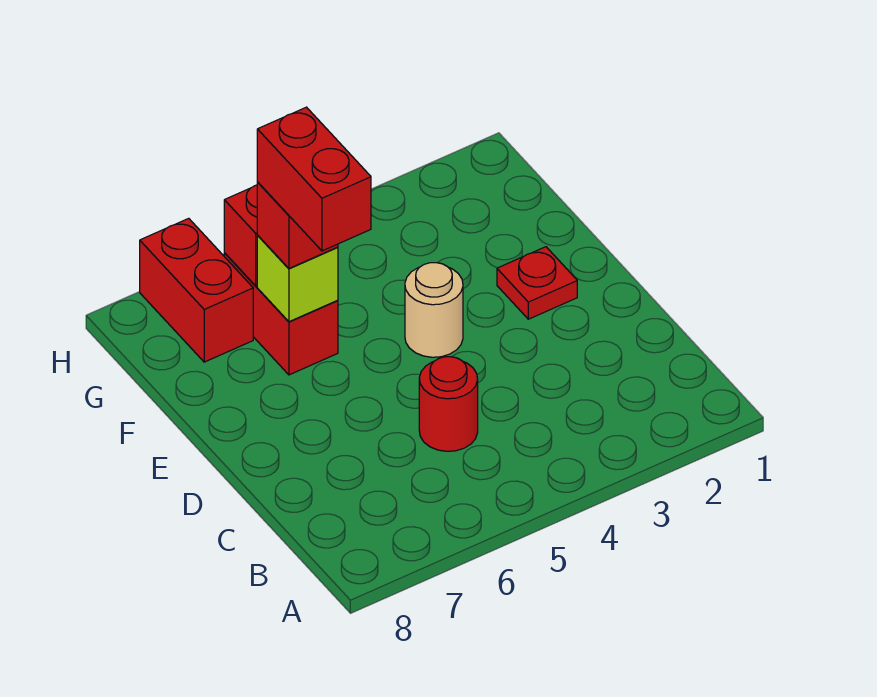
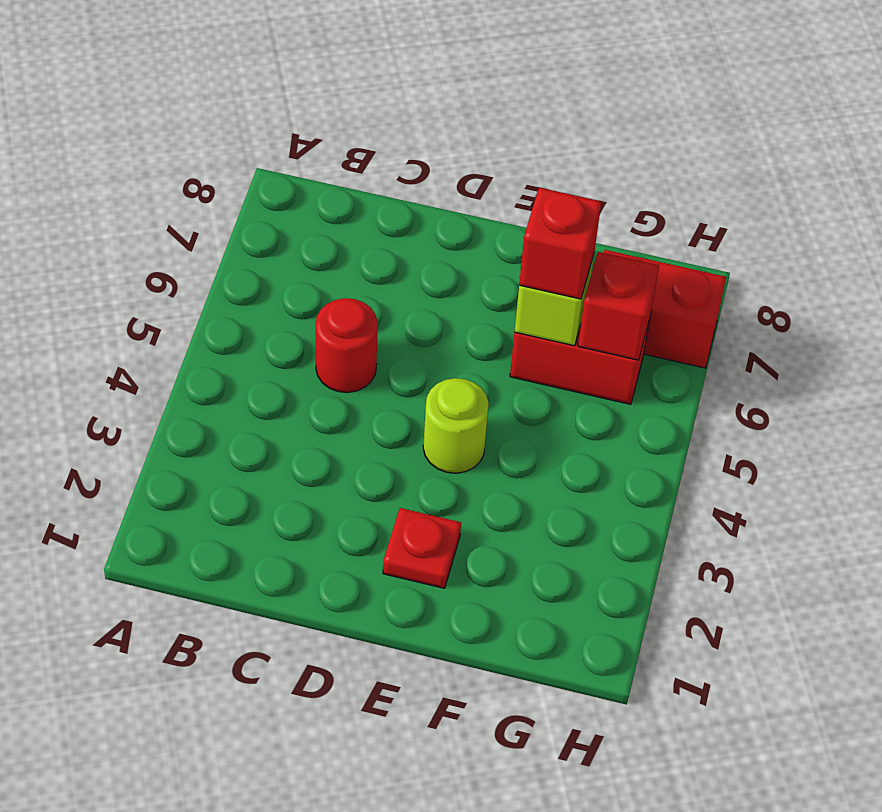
tan round brick E4 level 1 -> lime round brick E4 level 1
red brick E6:F6 level 4 -> none

